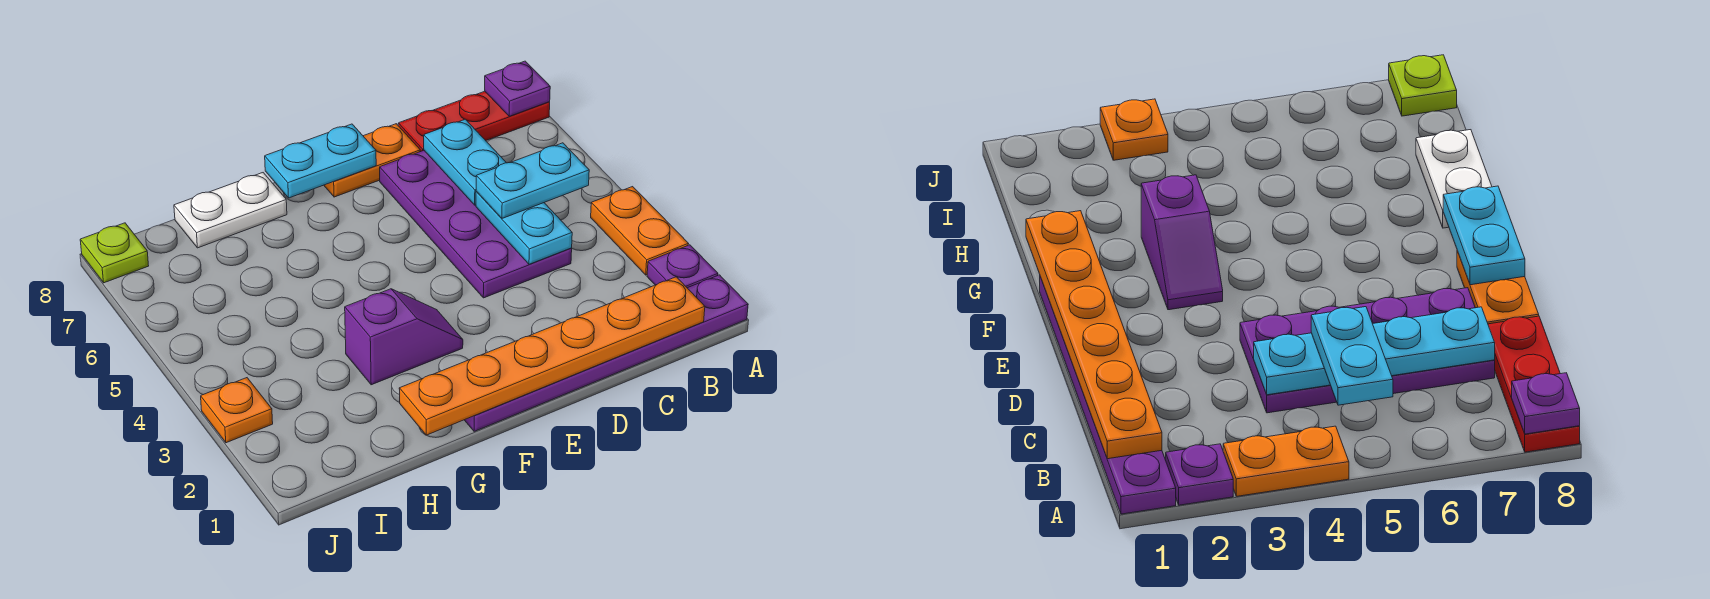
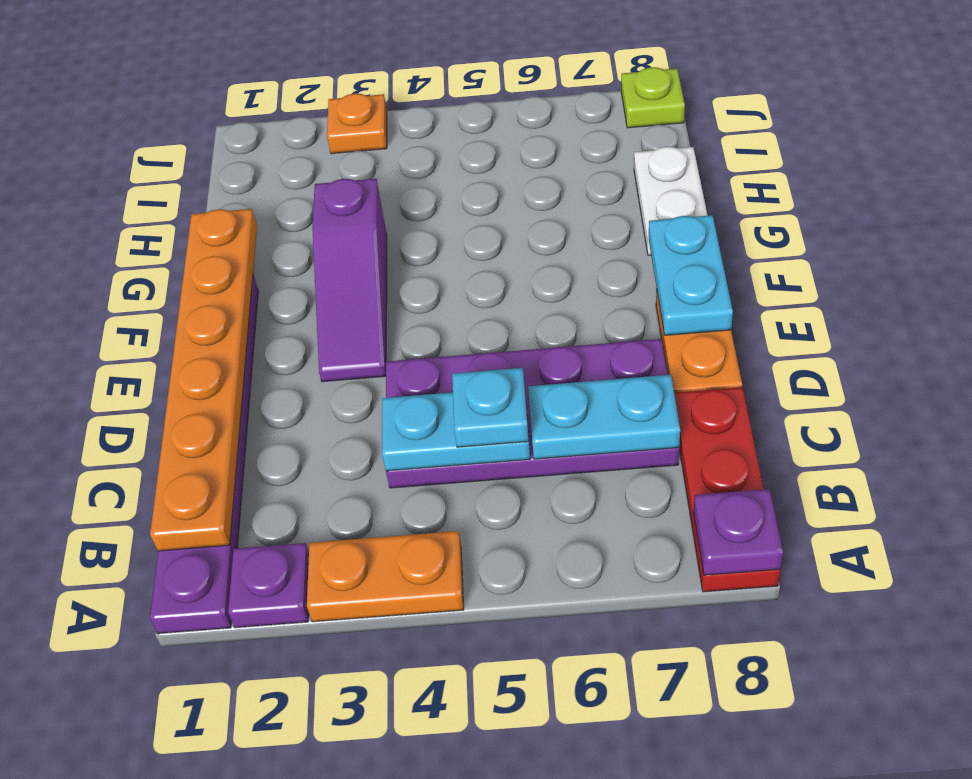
cyan plate B5:C5 level 3 -> cyan plate C5 level 3
purple slope F3:G3 level 1 top G -> purple slope E3:G3 level 1 top G

